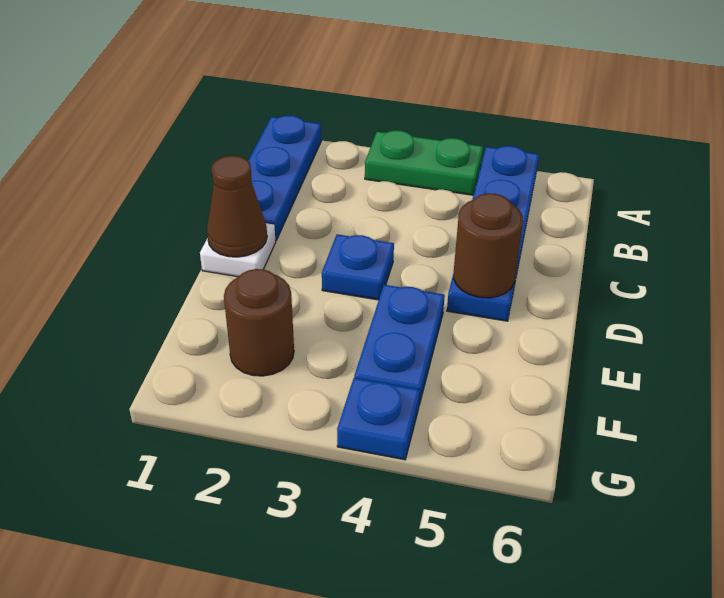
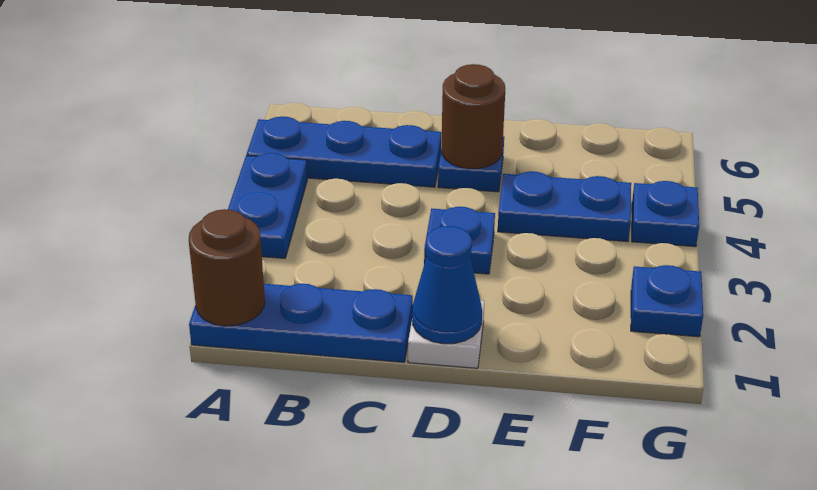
green plate A3:A4 level 1 -> blue plate A3:A4 level 1
brown cone D1 level 2 -> blue cone D1 level 2
brown round brick F2 level 1 -> brown round brick A1 level 2
none -> blue plate G2 level 1

